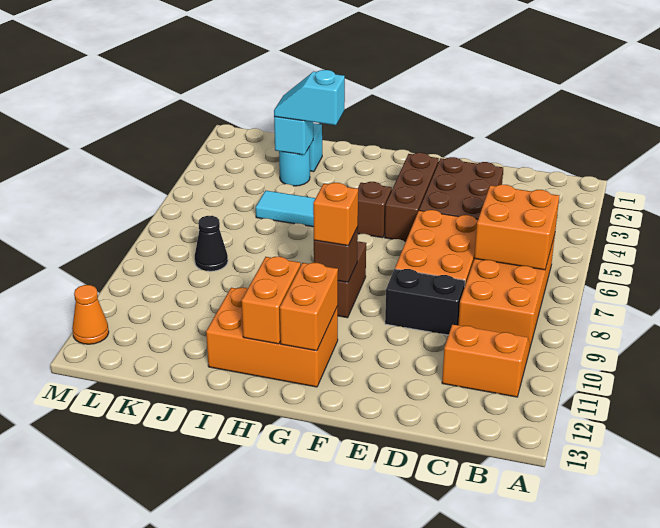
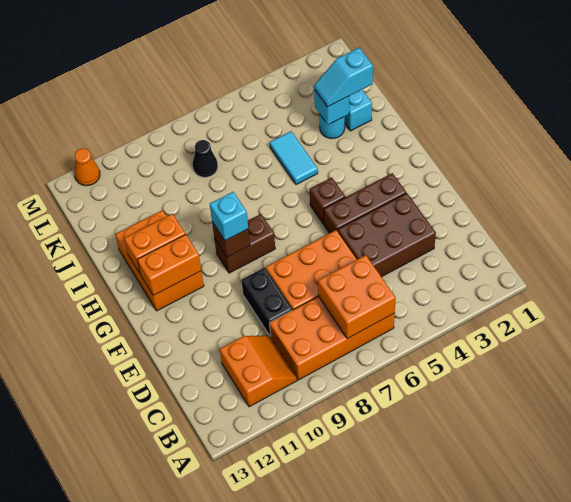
orange brick G9 level 3 -> cyan brick G9 level 3
cyan slope I3:J3 level 3 top I -> cyan slope J2:J3 level 3 top 2

